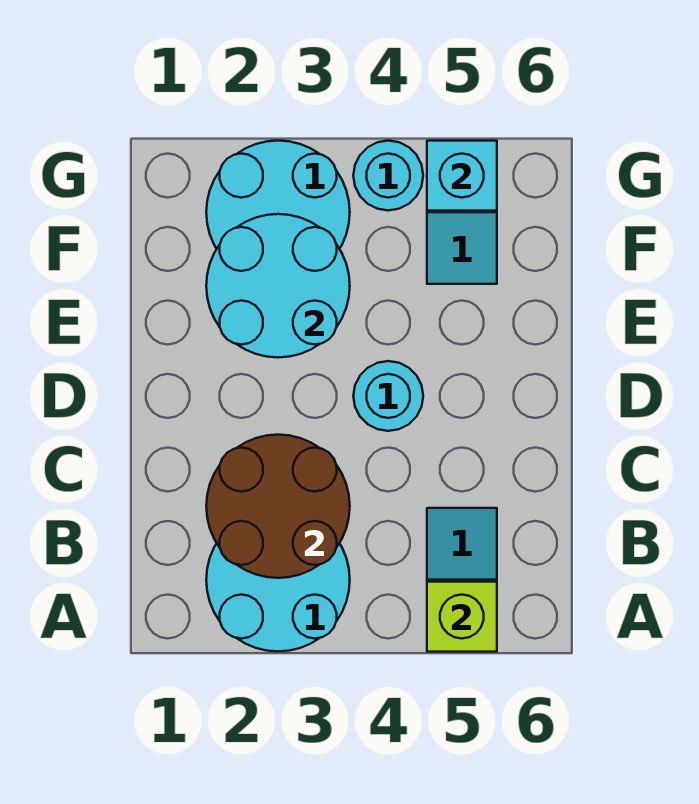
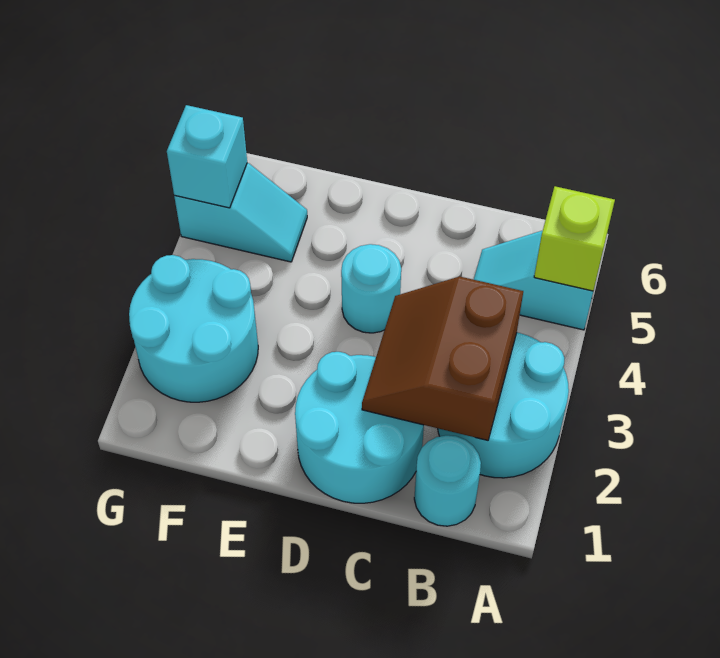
brown round brick B2:C3 level 2 -> brown slope B2:C3 level 2 top B
cyan round brick E2:F3 level 2 -> cyan round brick C1:D2 level 1
cyan round brick G4 level 1 -> cyan round brick B1 level 1

